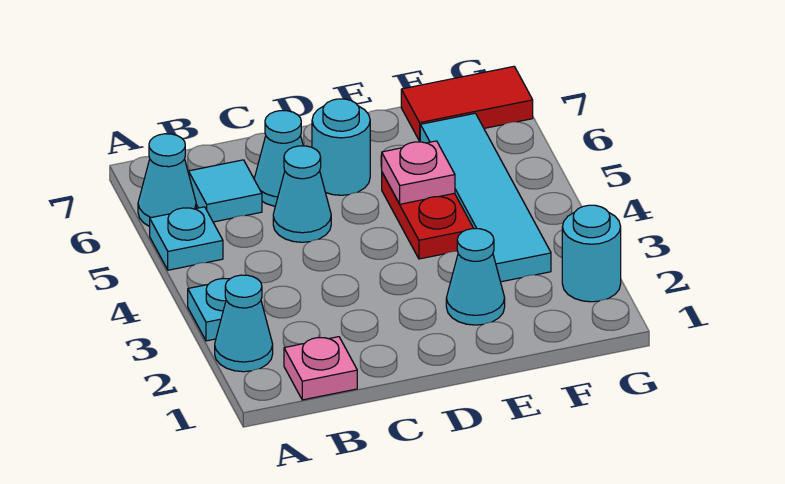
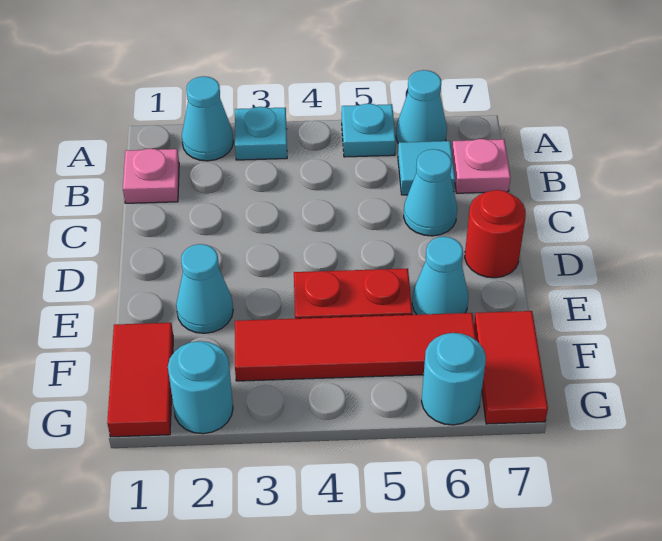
cyan cone C5 level 1 -> cyan cone E6 level 1
cyan round brick D6 level 1 -> cyan round brick G6 level 1
none -> red round brick D7 level 1
pink plate E5 level 2 -> pink plate B7 level 1
none -> red tile F1:G1 level 1
cyan tile F3:F6 level 1 -> red tile F3:F6 level 1

